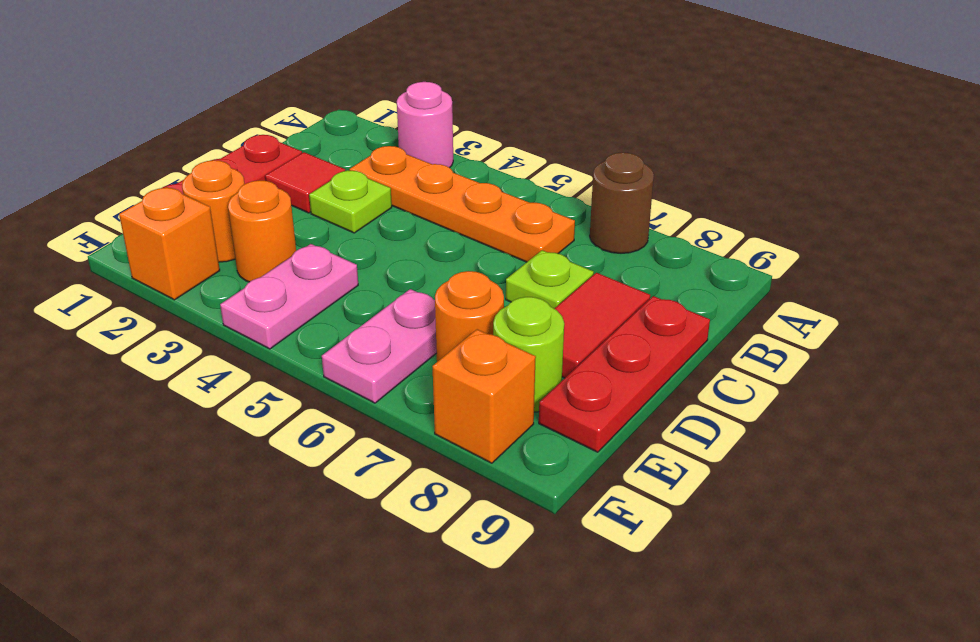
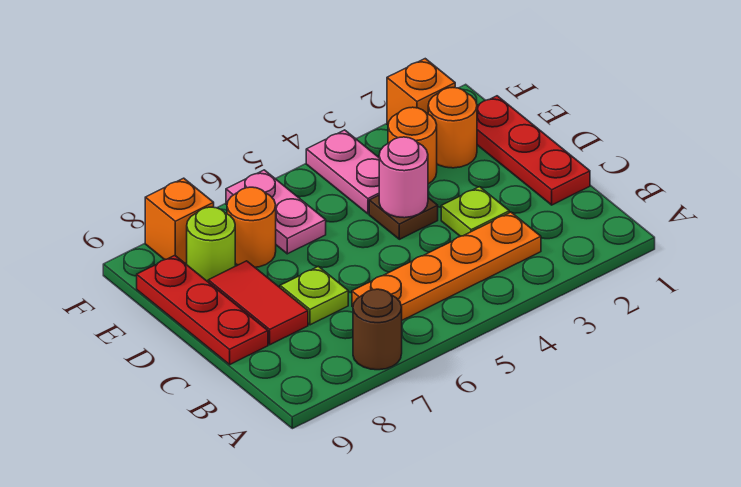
pink round brick A3 level 1 -> pink round brick D4 level 2
red tile C2 level 1 -> none
none -> brown plate D4 level 1

